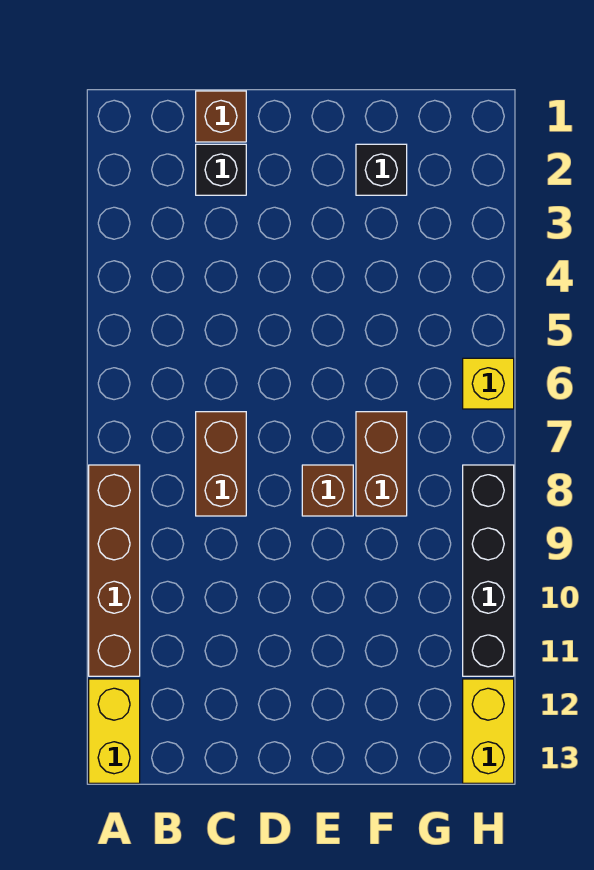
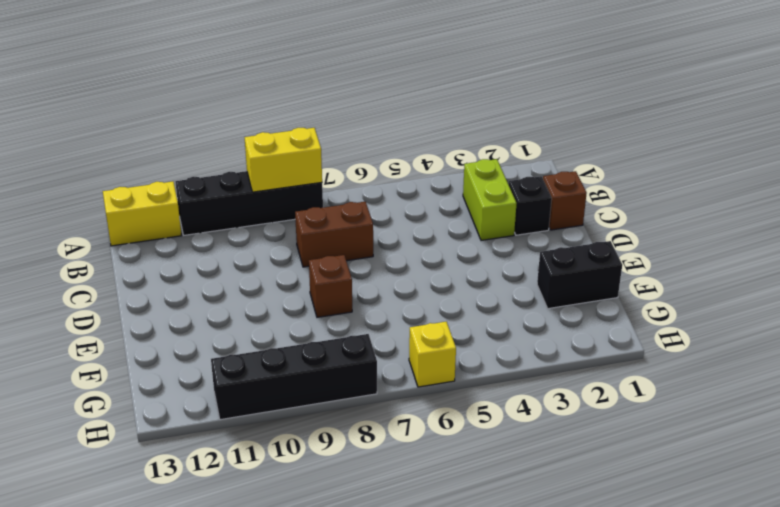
brown brick A8:A11 level 1 -> black brick A8:A11 level 1
none -> lime brick B3:C3 level 1
black brick F2 level 1 -> black brick F1:F2 level 1
brown brick F7:F8 level 1 -> none
yellow brick H12:H13 level 1 -> yellow brick A8:A9 level 2

